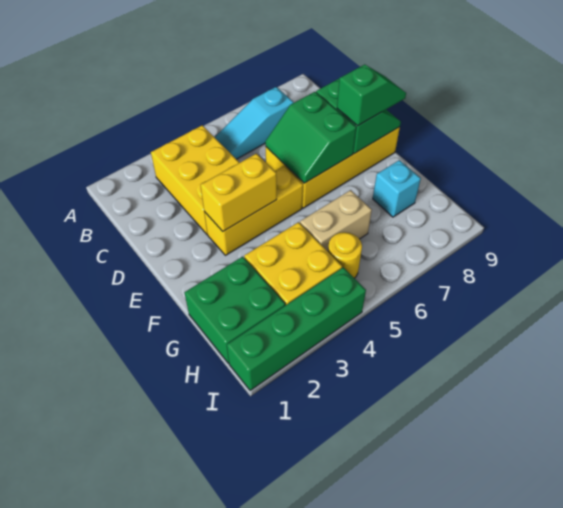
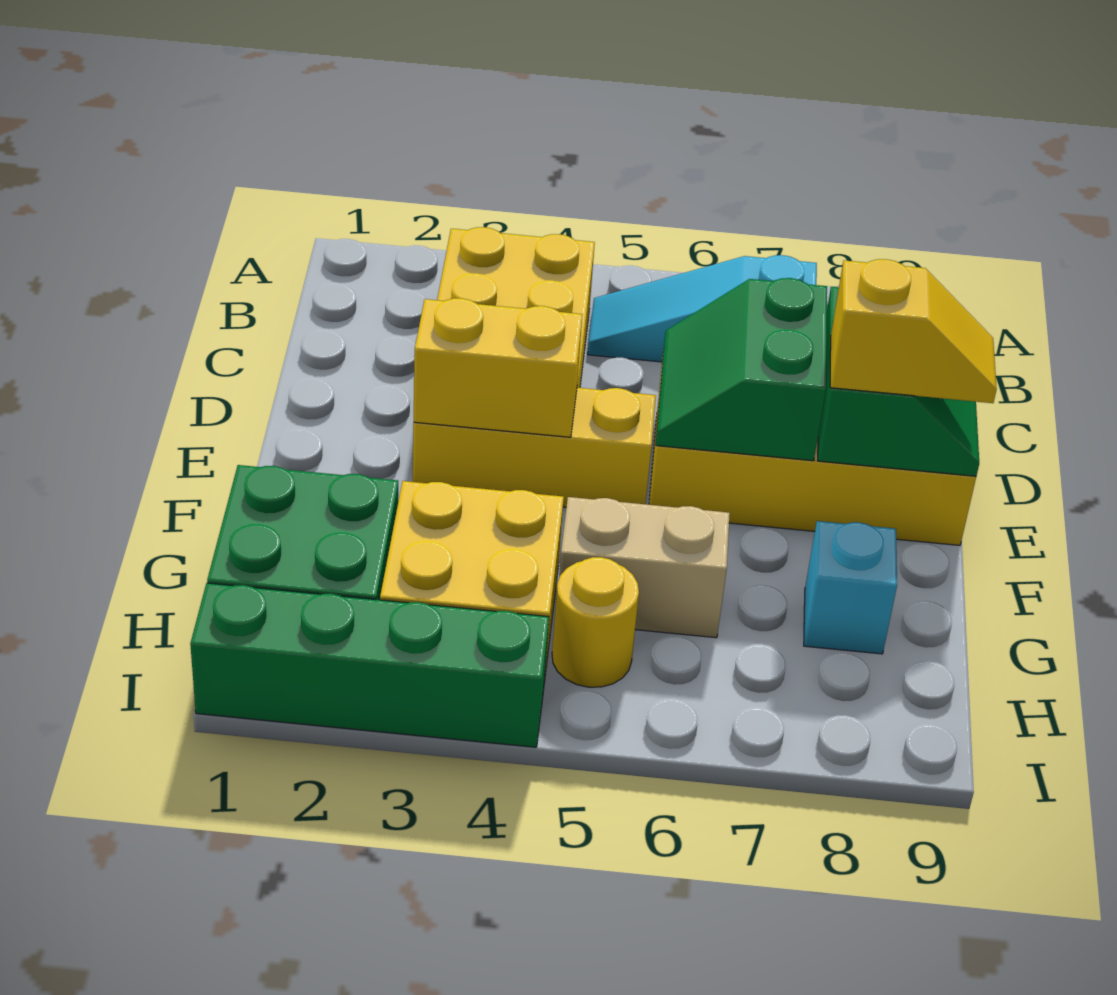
green slope E8:E9 level 3 top 8 -> yellow slope E8:E9 level 3 top 8

